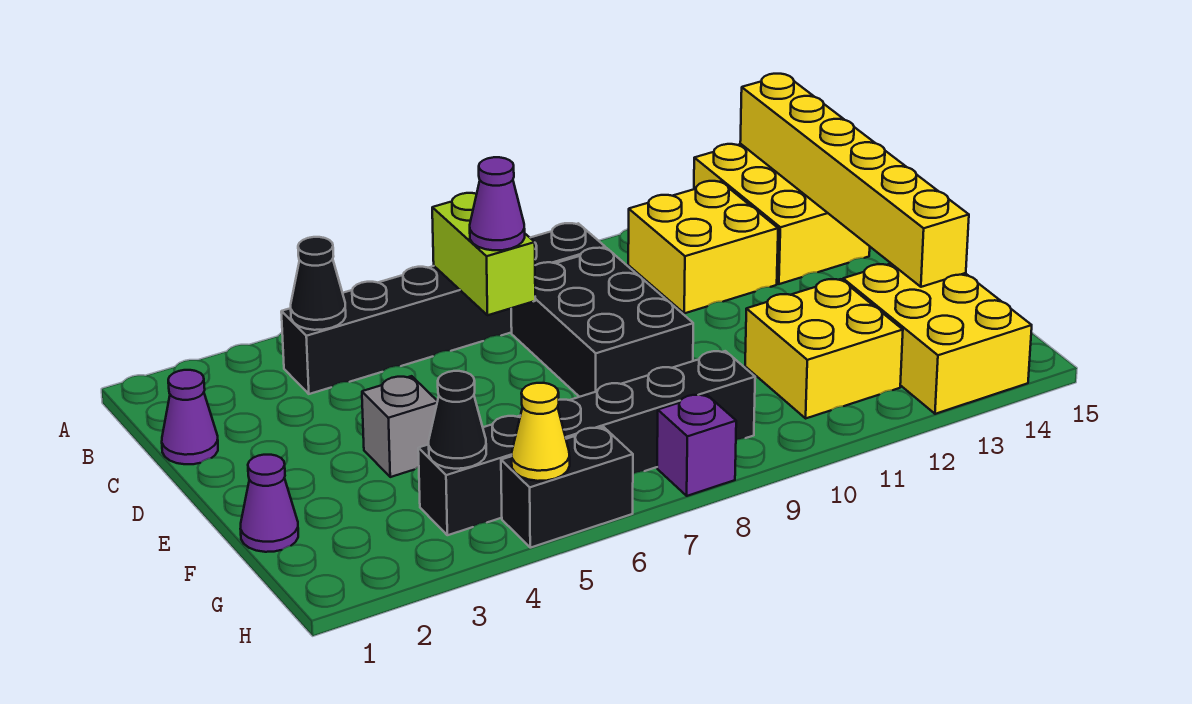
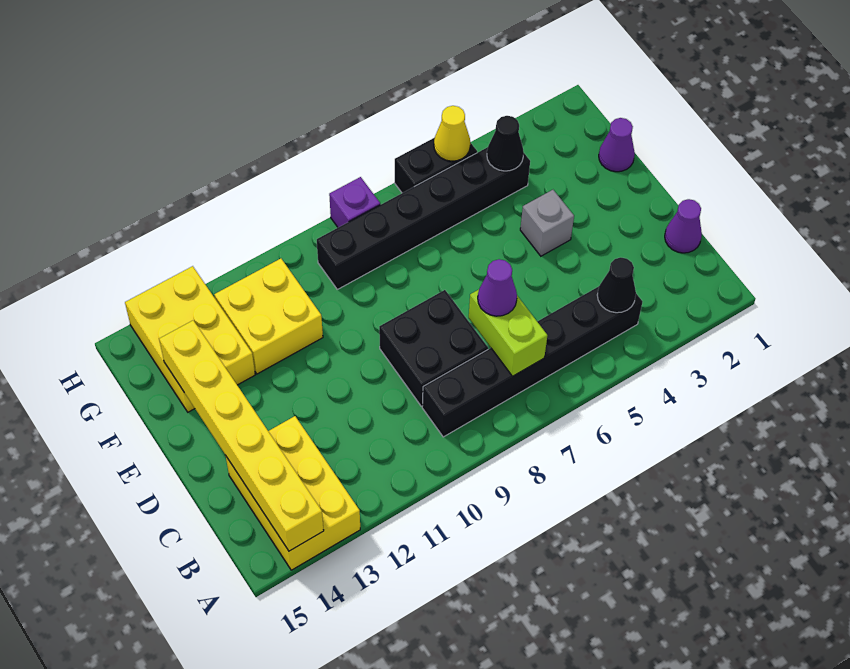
yellow brick B11:C12 level 1 -> none
black brick C8:E9 level 1 -> black brick C8:D9 level 1

